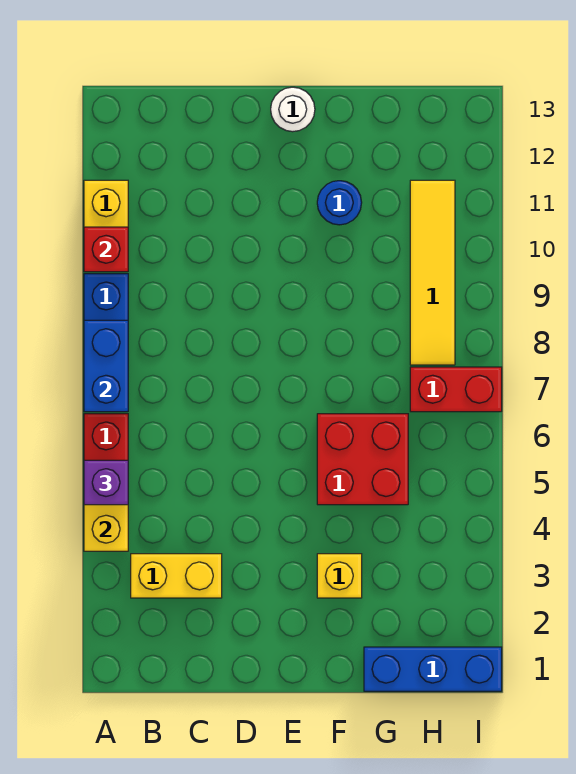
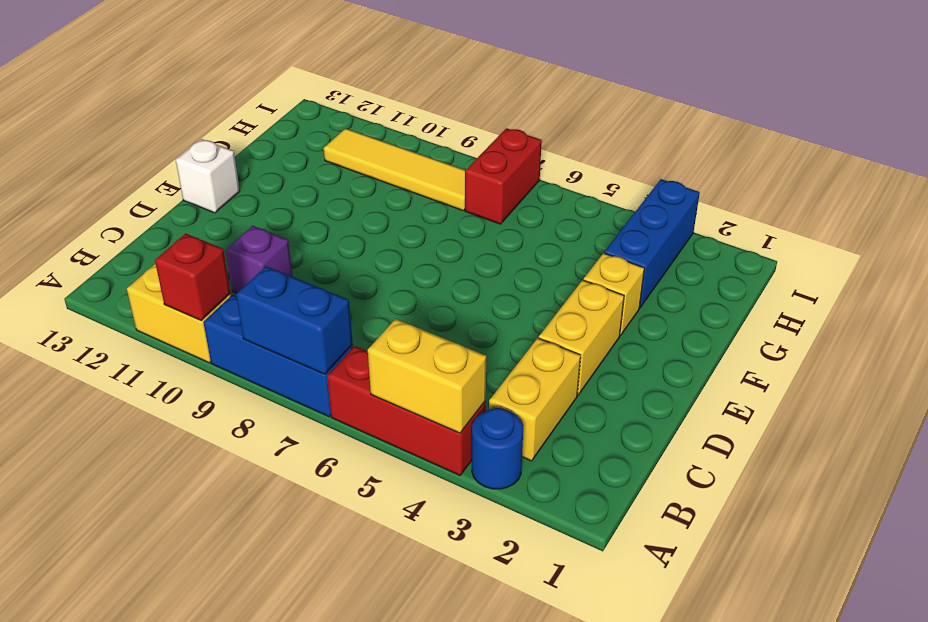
purple brick A5 level 3 -> purple brick C10 level 1
none -> yellow brick D3:E3 level 1
white round brick E13 level 1 -> white brick E13 level 1
red brick F5:G6 level 1 -> none
blue round brick F11 level 1 -> blue round brick A3 level 1
blue brick G1:I1 level 1 -> blue brick G3:I3 level 1

